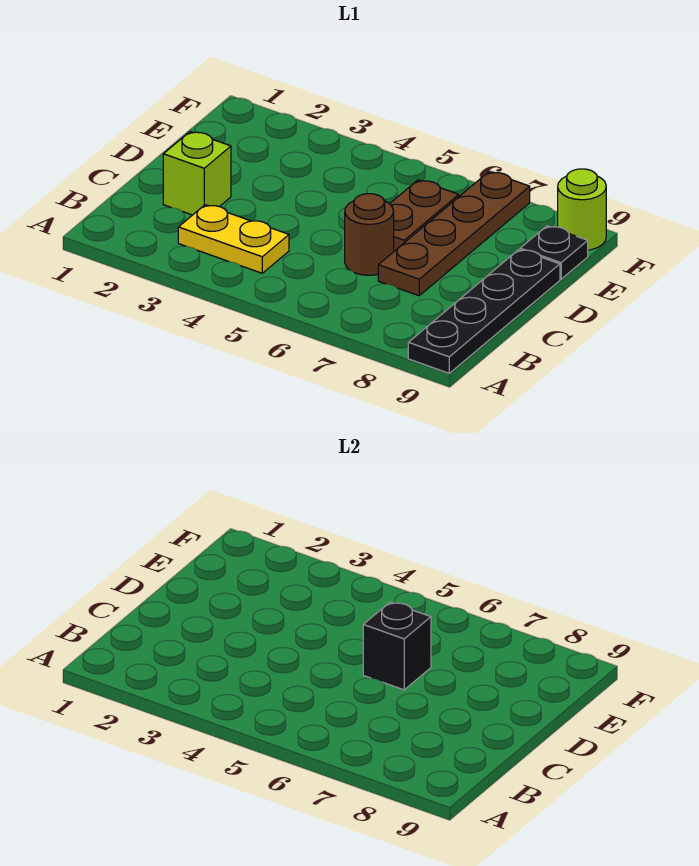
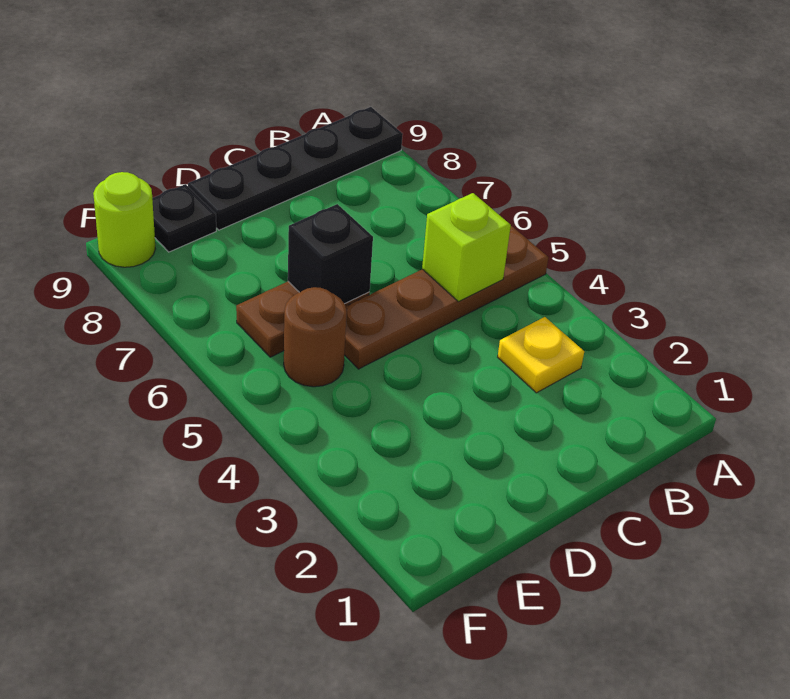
yellow plate B3:B4 level 1 -> yellow plate B3 level 1
lime brick C2 level 1 -> lime brick B5 level 2
brown round brick C6 level 1 -> brown round brick E5 level 1
brown plate C7:F7 level 1 -> brown plate A5:D5 level 1

